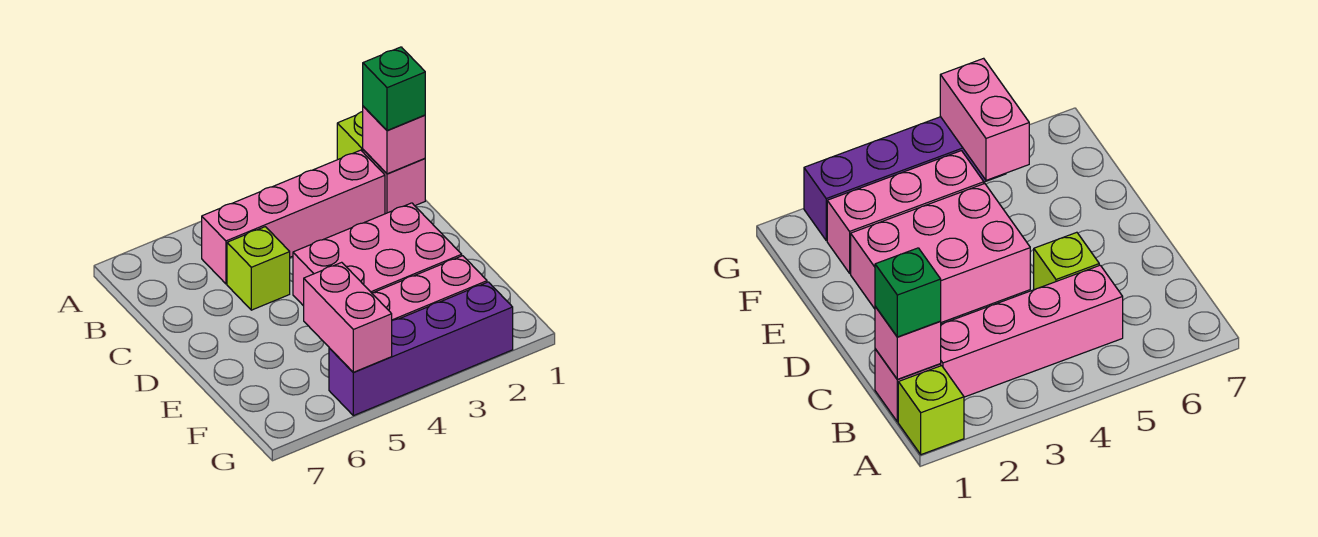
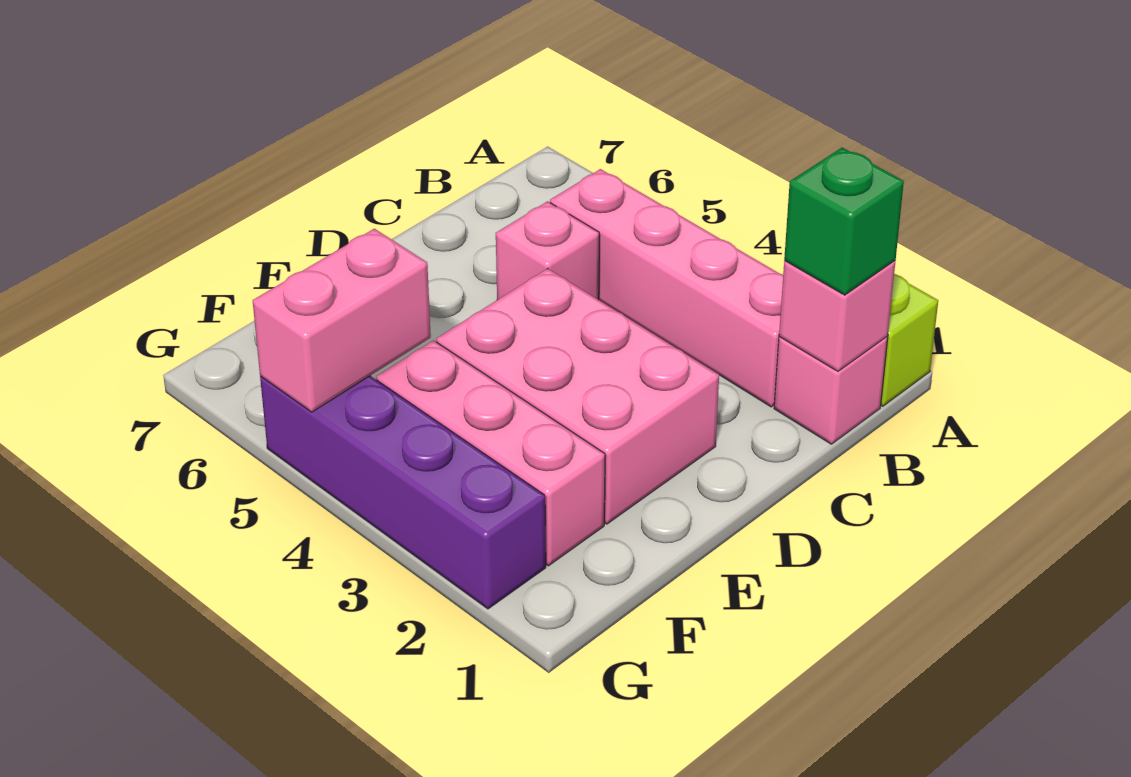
lime brick C5 level 1 -> pink brick C5 level 1

